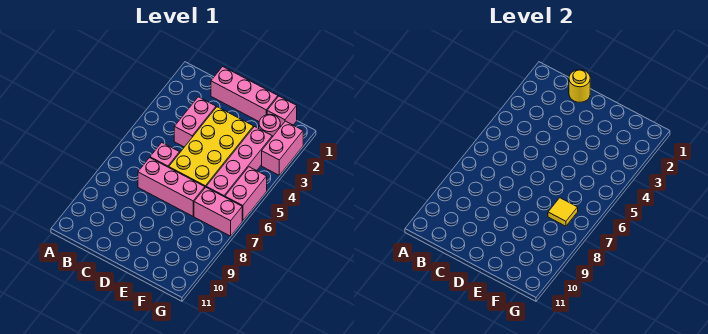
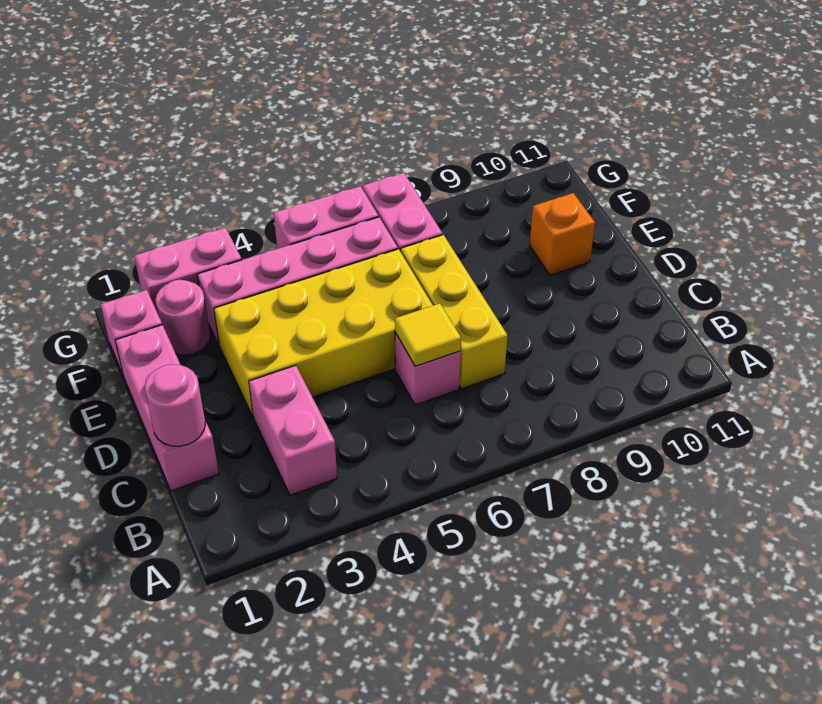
yellow round brick C1 level 2 -> pink round brick C1 level 2
pink brick C3:C4 level 1 -> pink brick B3:C3 level 1
pink brick C7:E7 level 1 -> yellow brick C7:E7 level 1
none -> orange brick E10 level 1
yellow tile F7 level 2 -> yellow tile C6 level 2

